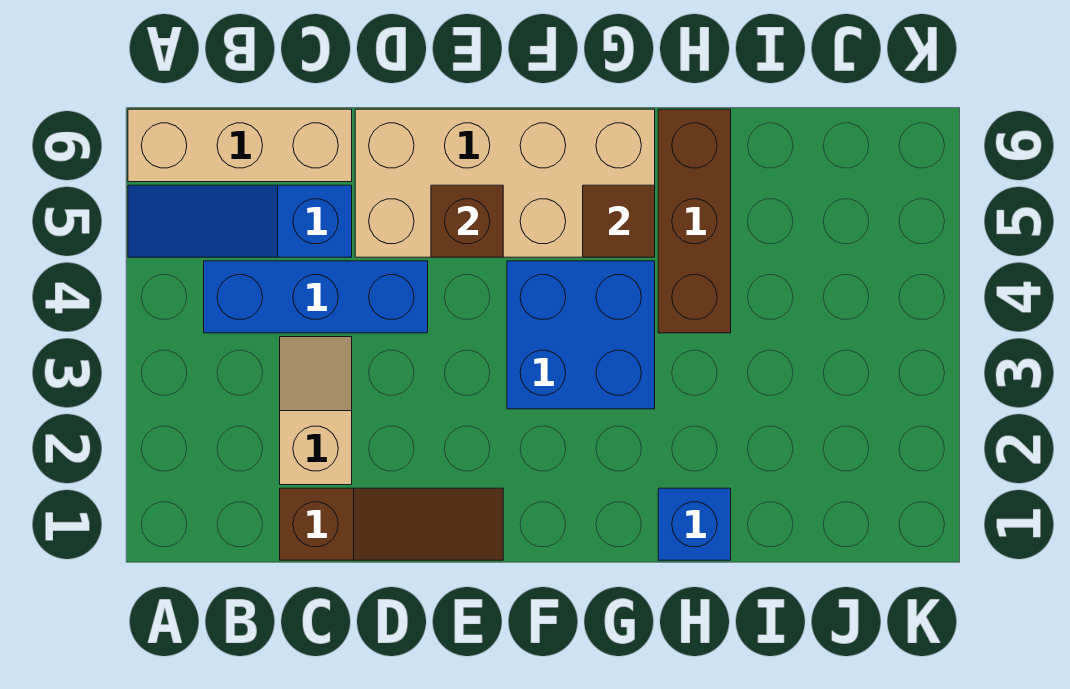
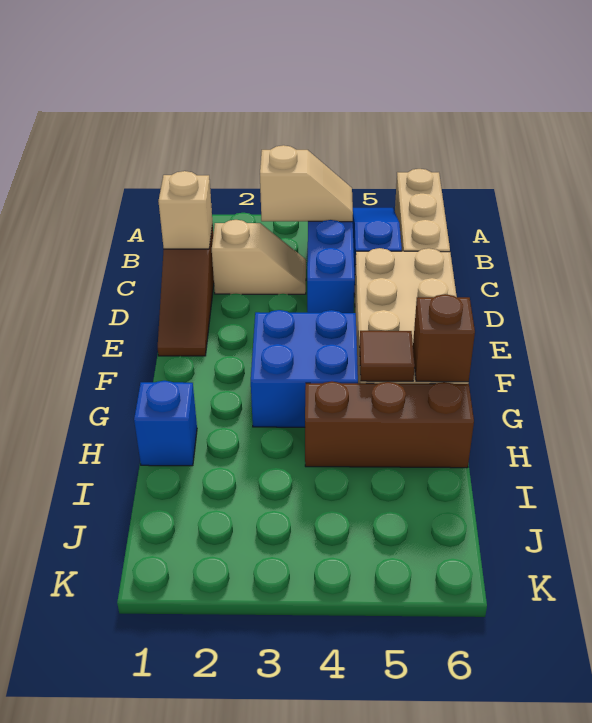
none -> tan slope B3:B4 level 2 top 3
none -> tan brick C1 level 2
brown brick E5 level 2 -> brown brick G6 level 2

